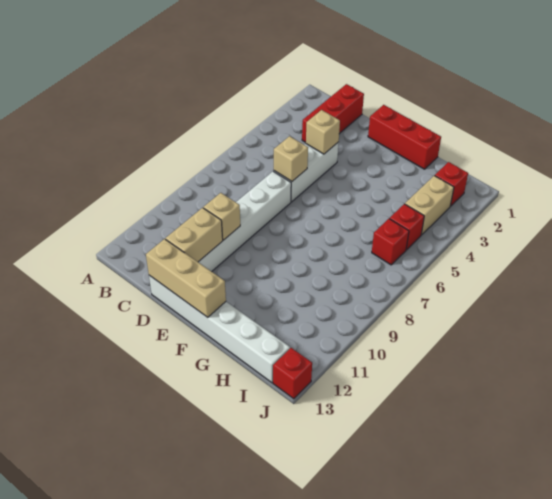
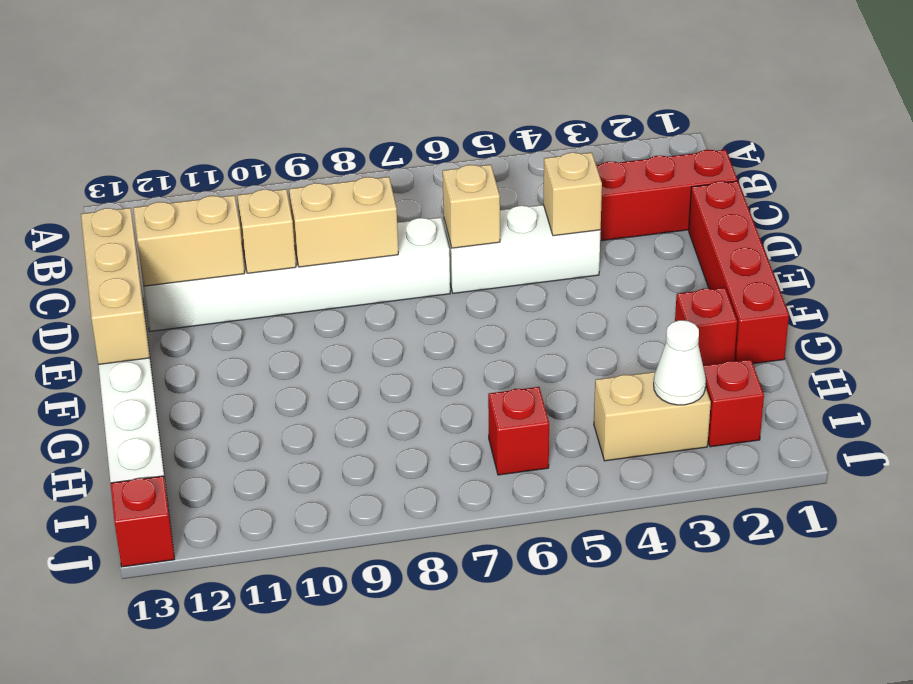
none -> tan brick D8:D9 level 2
red brick E1:G1 level 1 -> red brick D1:G1 level 1
none -> white cone I3 level 2
red brick I5 level 1 -> red brick G2 level 1

